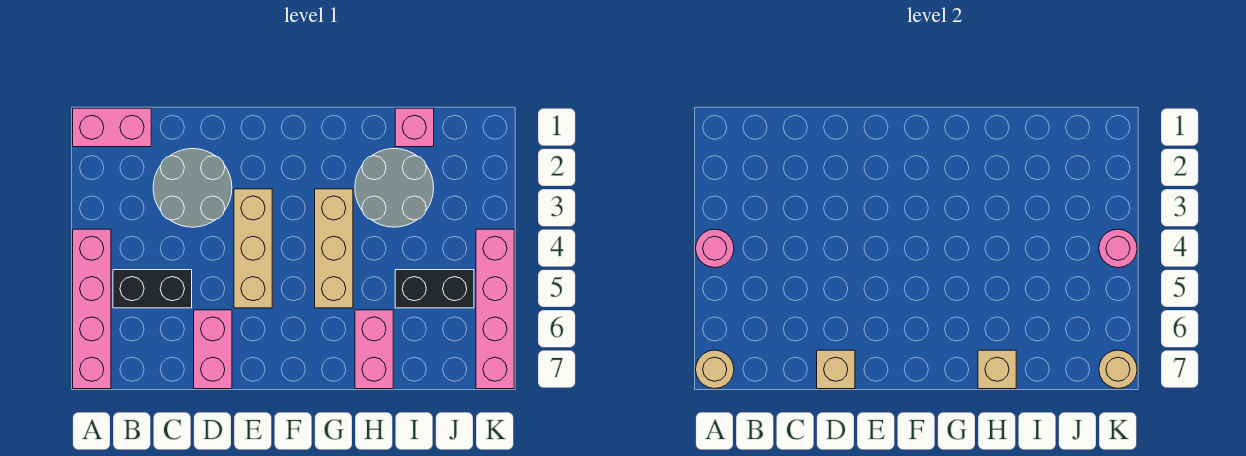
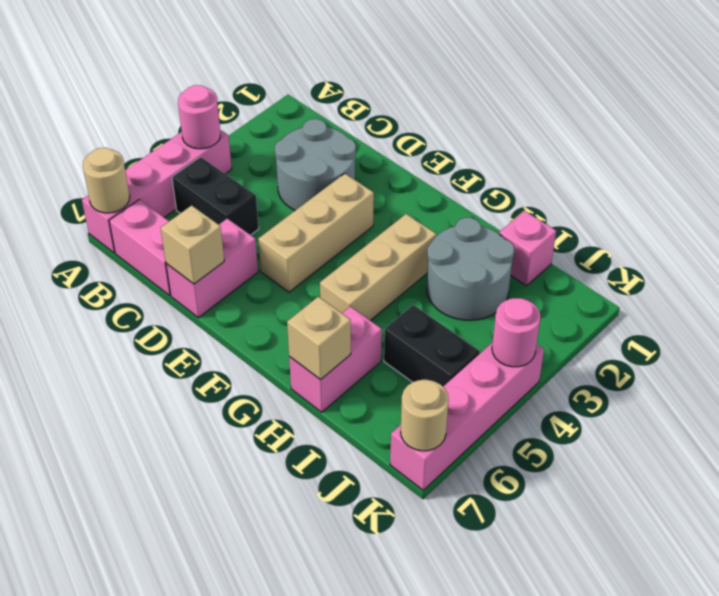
pink brick A1:B1 level 1 -> pink brick B7:C7 level 1

